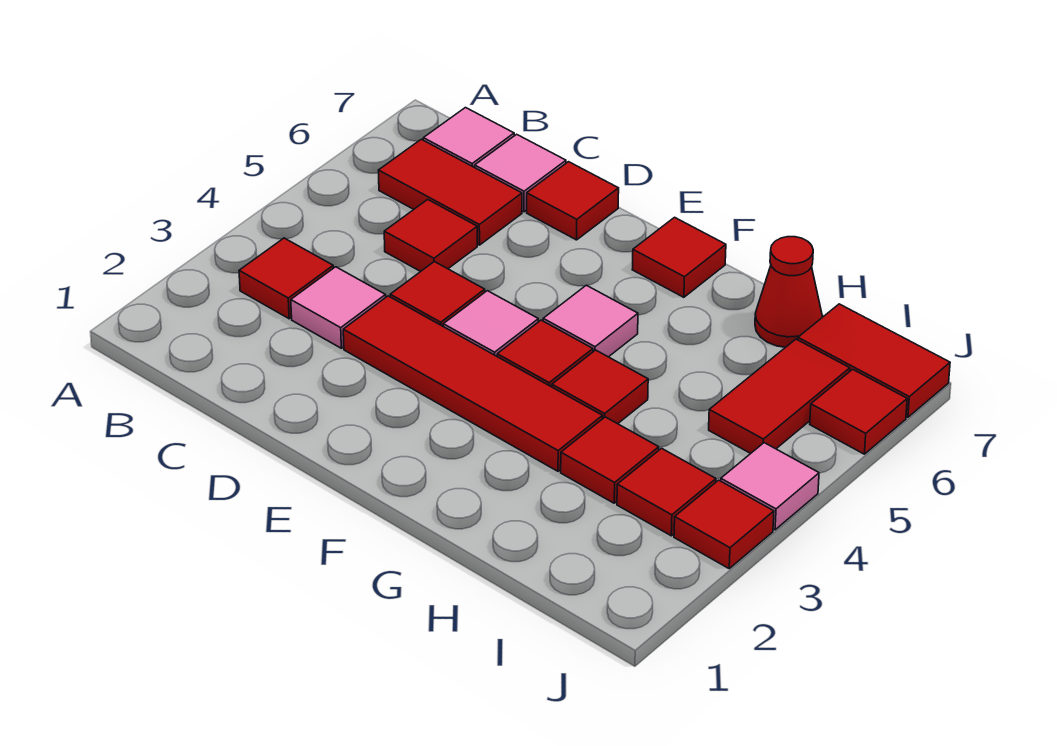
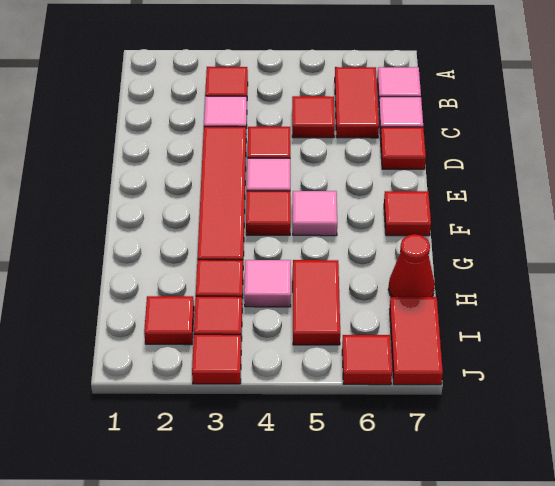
red tile G4 level 1 -> red tile I2 level 1
red tile I5:I6 level 1 -> red tile H5:I5 level 1
pink tile J4 level 1 -> pink tile H4 level 1

